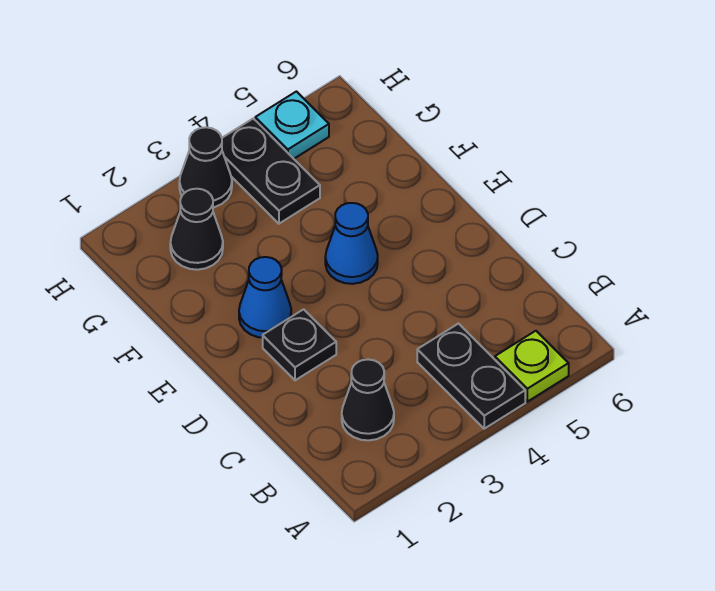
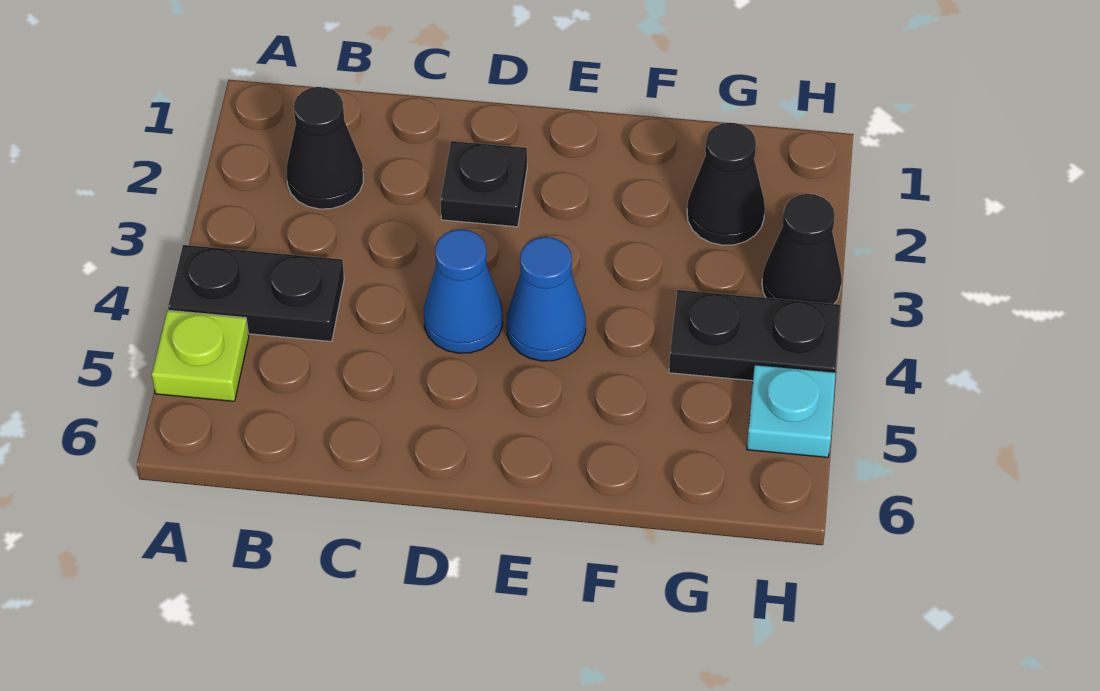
blue cone E2 level 1 -> blue cone D4 level 1

